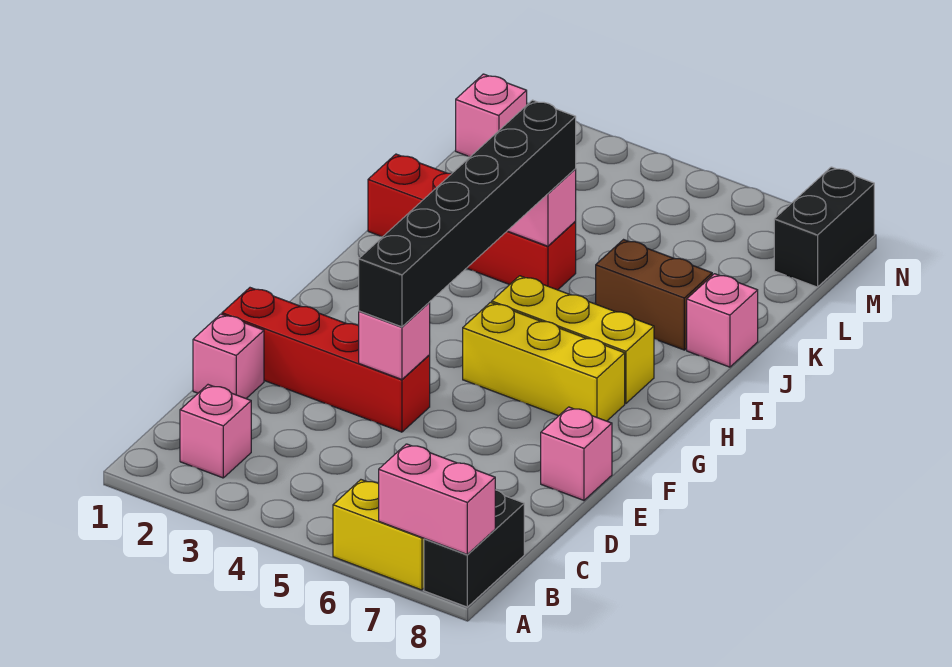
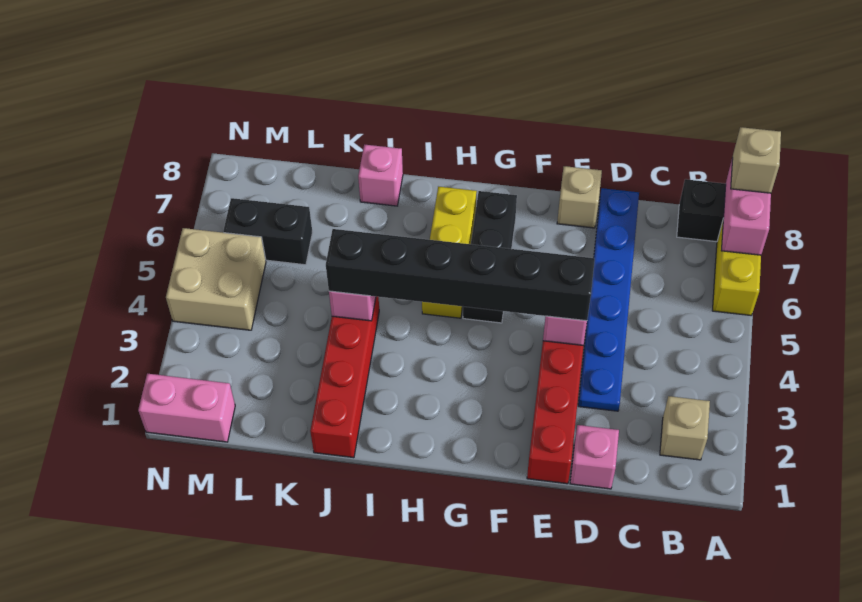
none -> tan brick A8 level 3
pink brick B2 level 1 -> tan brick B2 level 1
none -> blue plate D3:D8 level 1
pink brick E8 level 1 -> tan brick E8 level 1
yellow brick G5:G7 level 1 -> black brick G5:G7 level 1
brown brick J6:J7 level 1 -> none
pink brick M1 level 1 -> pink brick M1:N1 level 1
none -> tan brick M4:N5 level 1
black brick M8:N8 level 1 -> black brick L6:M6 level 1

